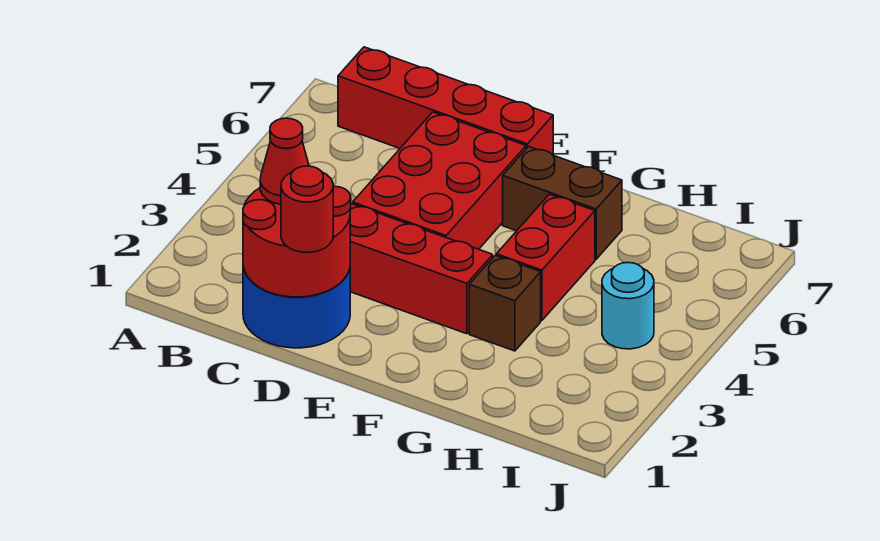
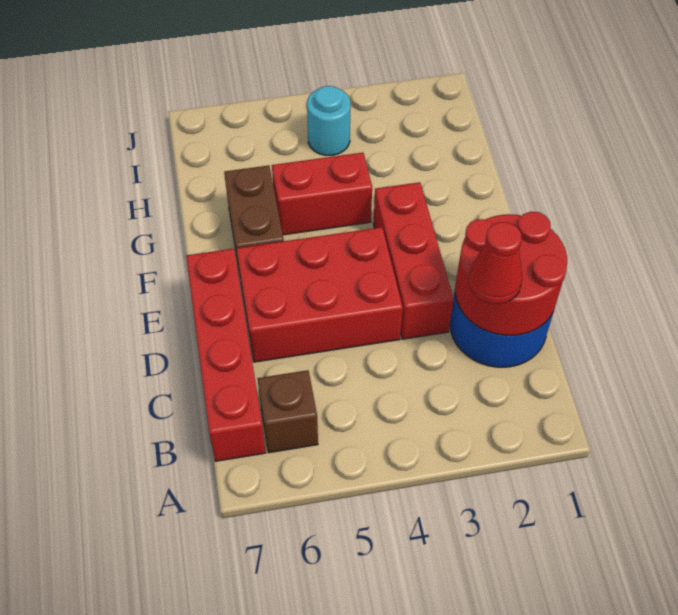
red round brick D1 level 3 -> none
brown brick G3 level 1 -> brown brick B6 level 1

